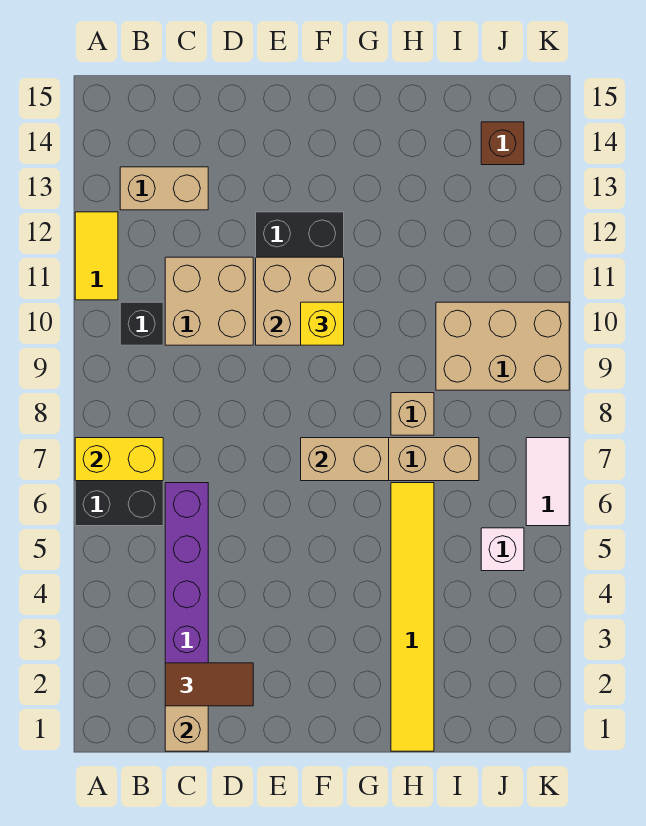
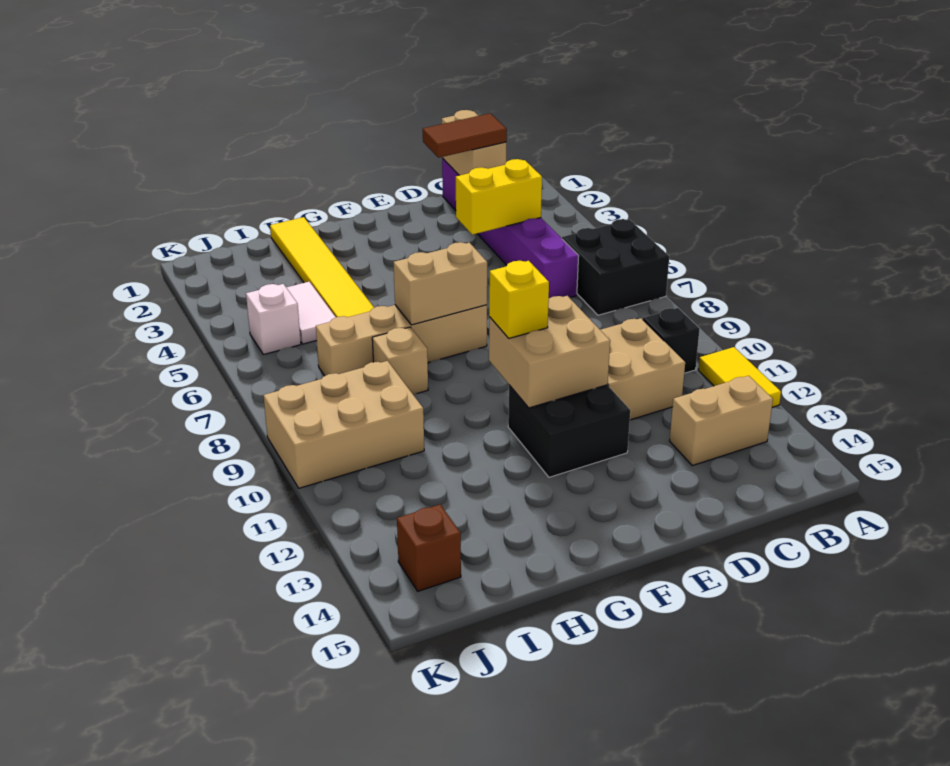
yellow brick A7:B7 level 2 -> yellow brick C4:D4 level 2
white tile K6:K7 level 1 -> white tile I4:I5 level 1

